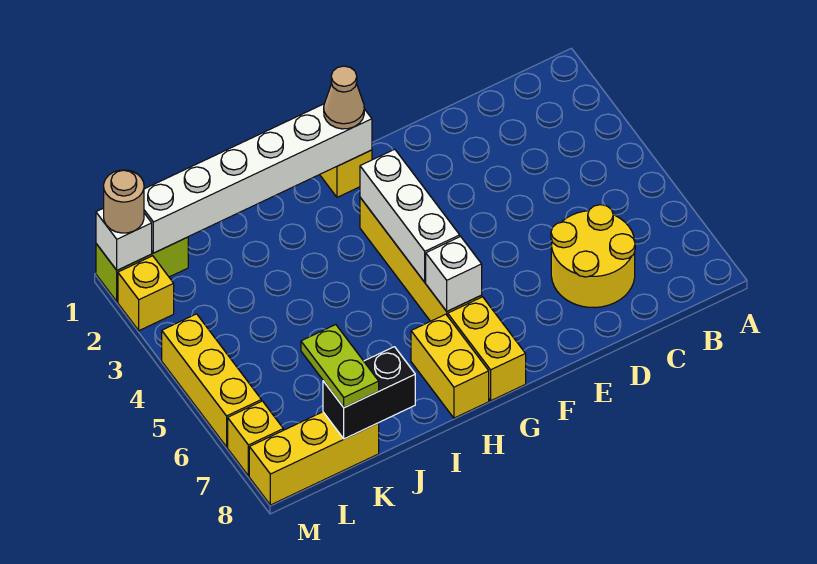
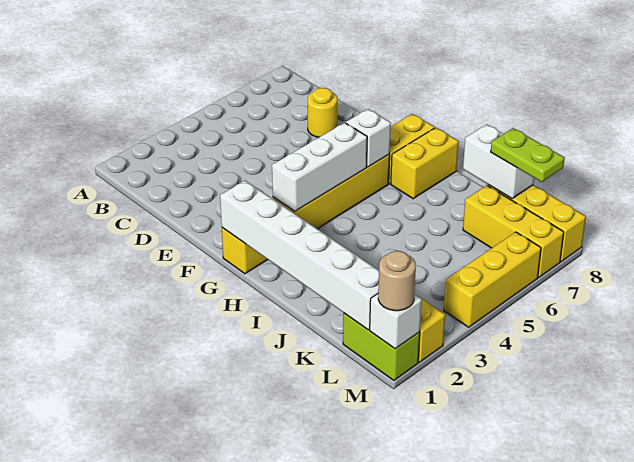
yellow round brick C6:D7 level 1 -> yellow round brick D7 level 1
tan cone G1 level 3 -> none
black brick J8:K8 level 2 -> white brick J8:K8 level 2
lime plate K7:K8 level 3 -> lime plate K8:L8 level 3
yellow brick M7 level 1 -> yellow brick K7:M7 level 1

